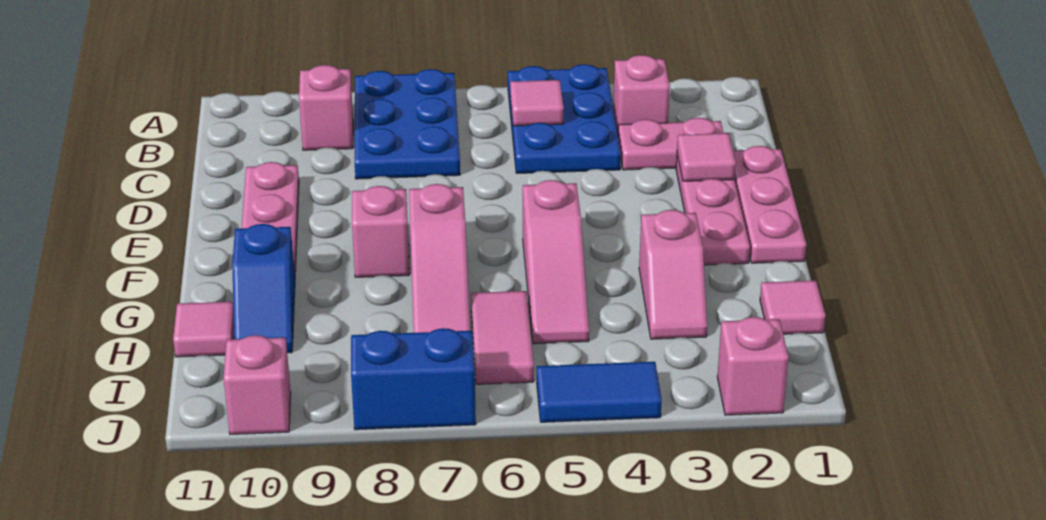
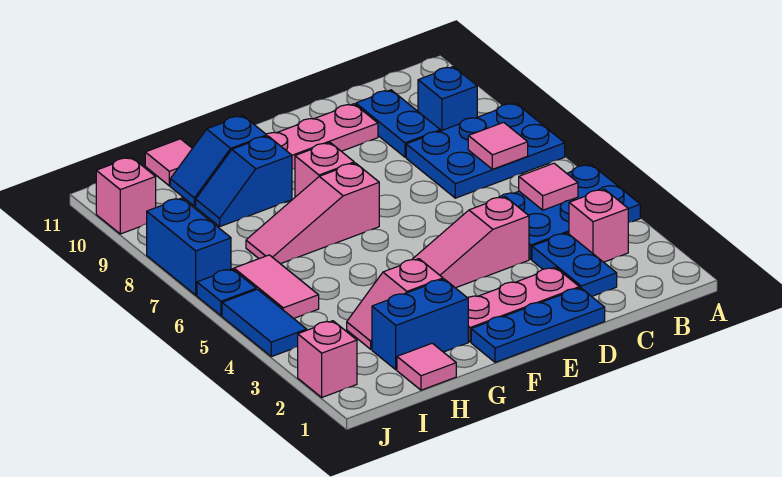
pink brick B9 level 1 -> blue brick B9 level 1
pink plate C2:C3 level 1 -> blue plate C2:C3 level 1
none -> blue plate C9:C10 level 1
pink plate D1:F1 level 1 -> blue plate D1:F1 level 1
pink tile D2 level 2 -> pink tile B7 level 2
pink slope F5:H5 level 1 top F -> pink slope D4:F4 level 1 top D
none -> blue brick G2:H2 level 1
none -> blue slope G9:H9 level 1 top G
pink tile H6:I6 level 1 -> pink tile I5:I6 level 1
none -> blue plate J6 level 1

